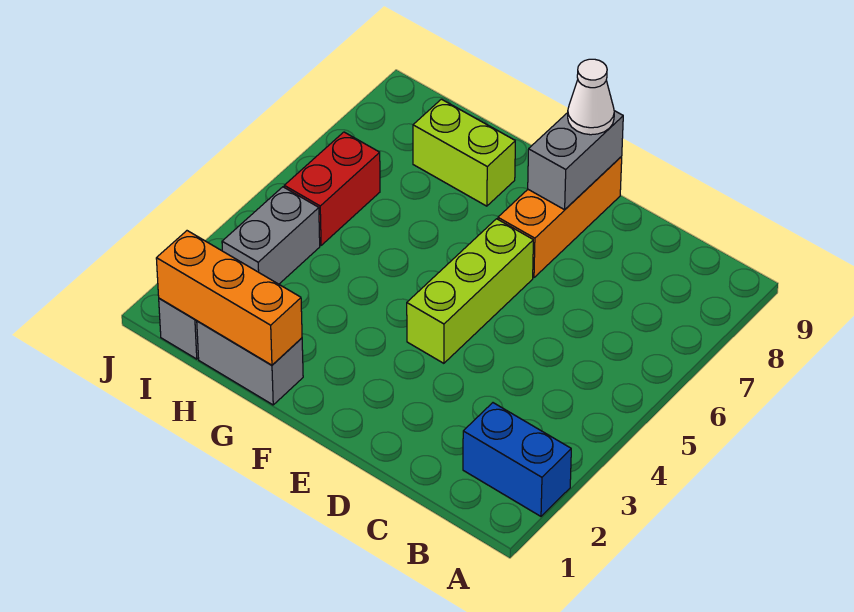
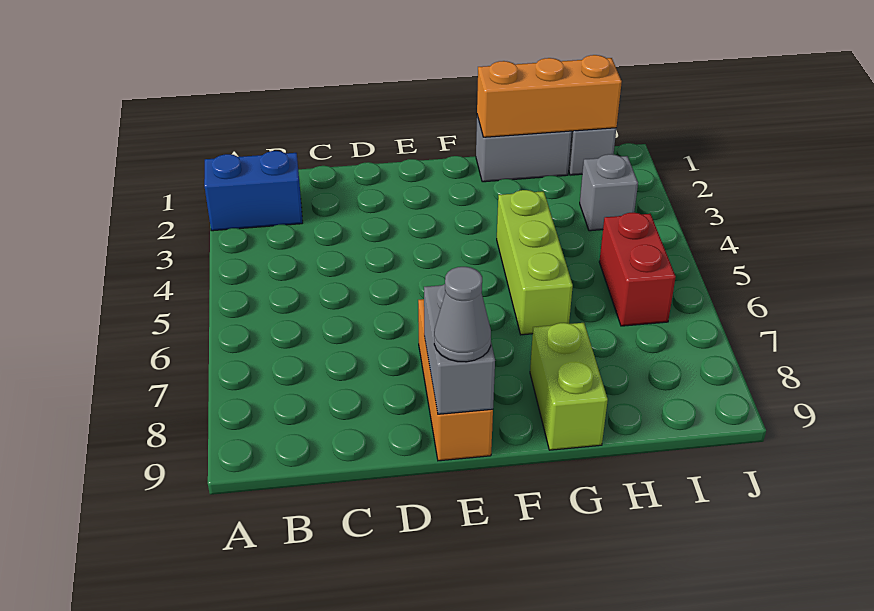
lime brick E4:E6 level 1 -> lime brick G4:G6 level 1
white cone E9 level 3 -> grey cone E9 level 3
lime brick G8:H8 level 1 -> lime brick G8:G9 level 1
grey brick I3:I4 level 1 -> grey brick I3 level 1

